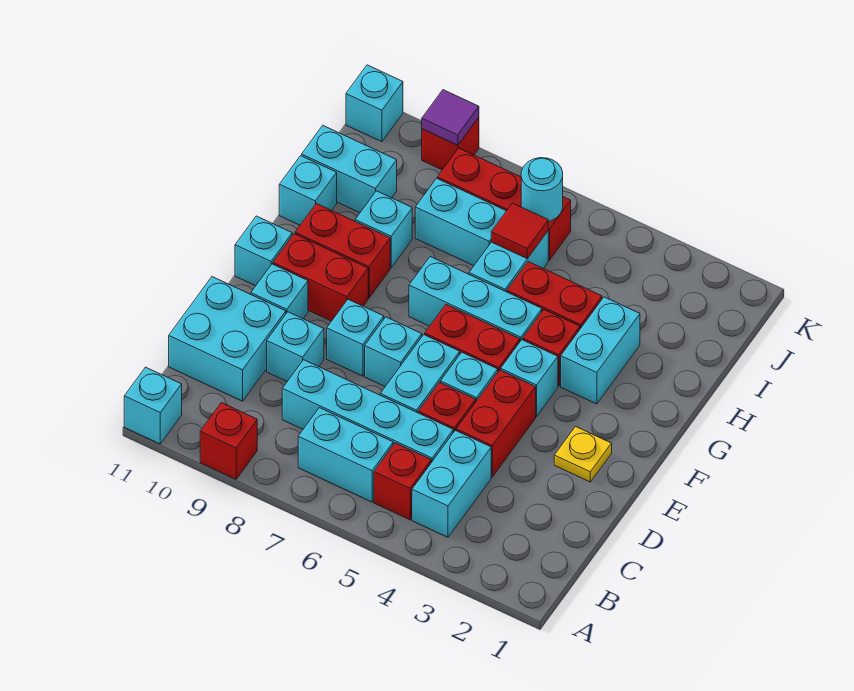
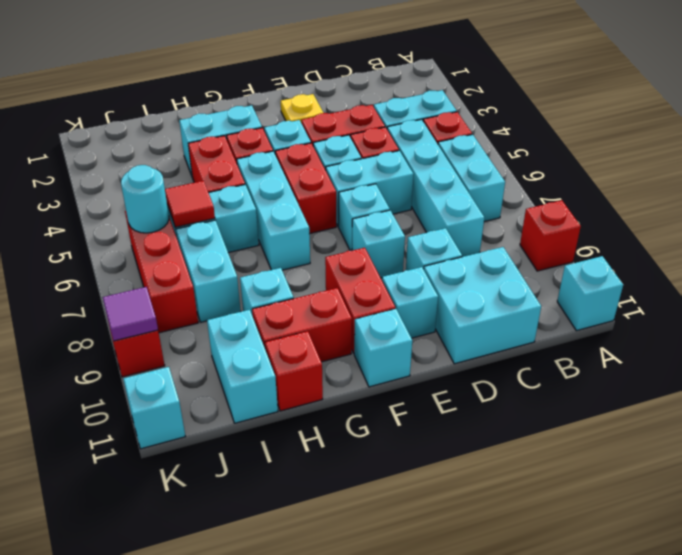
red brick G9:G10 level 1 -> red brick G10:H10 level 1
cyan brick H11 level 1 -> red brick H11 level 1

